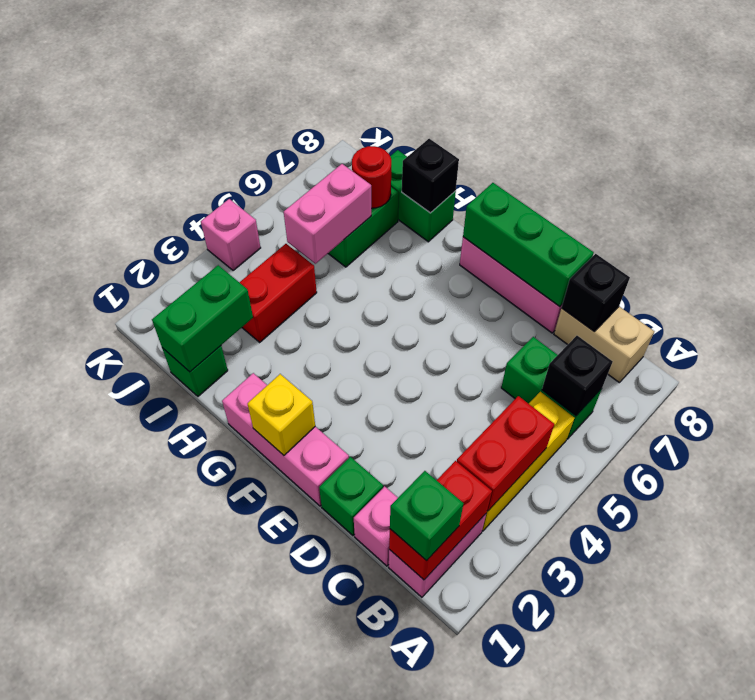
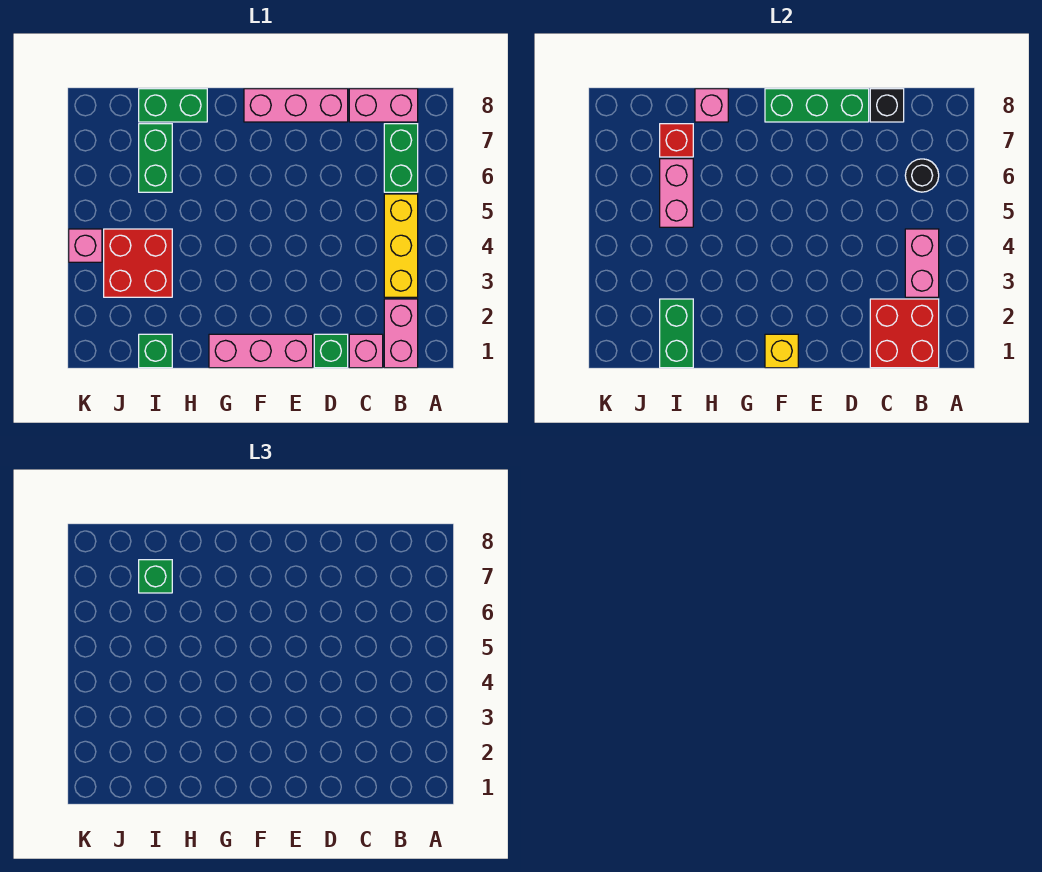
red brick B1:B2 level 2 -> red brick B1:C2 level 2
green brick B1 level 3 -> green brick I7 level 3
red brick B3:B4 level 2 -> pink brick B3:B4 level 2
green brick B6:C6 level 1 -> green brick B6:B7 level 1
black brick B6 level 2 -> black round brick B6 level 2
tan brick B8:C8 level 1 -> pink brick B8:C8 level 1
black brick H8 level 2 -> pink brick H8 level 2
red brick I3:I4 level 1 -> red brick I3:J4 level 1
red round brick I7 level 2 -> red brick I7 level 2

